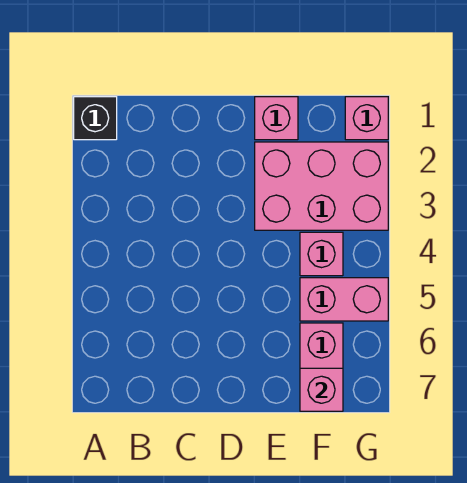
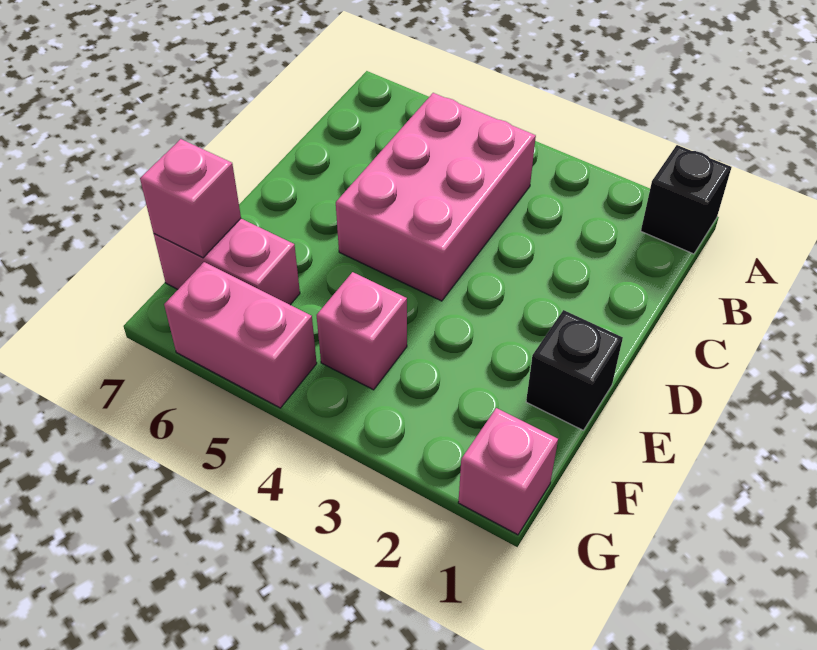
pink brick E1 level 1 -> black brick E1 level 1
pink brick E2:G3 level 1 -> pink brick B4:D5 level 1
pink brick F5:G5 level 1 -> pink brick G5:G6 level 1

